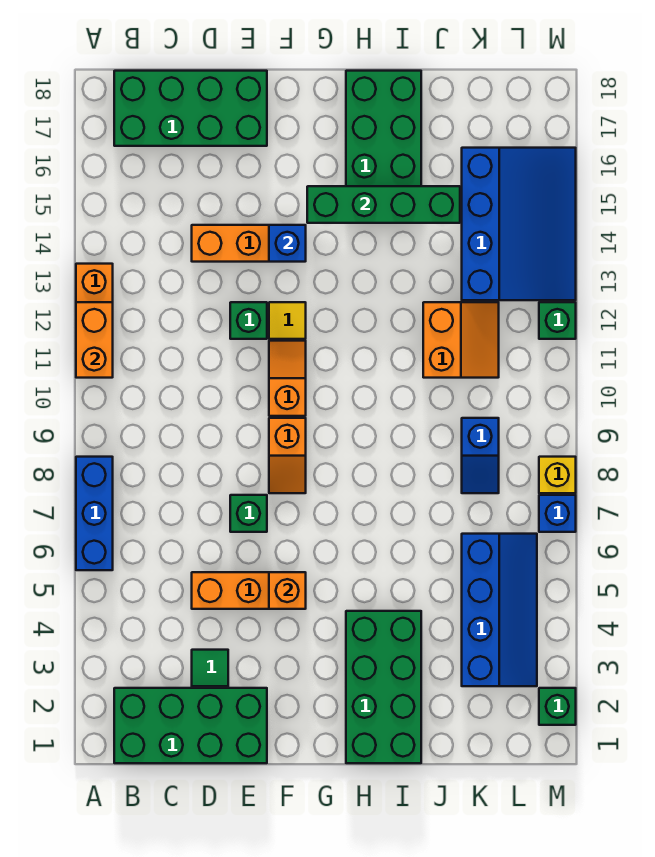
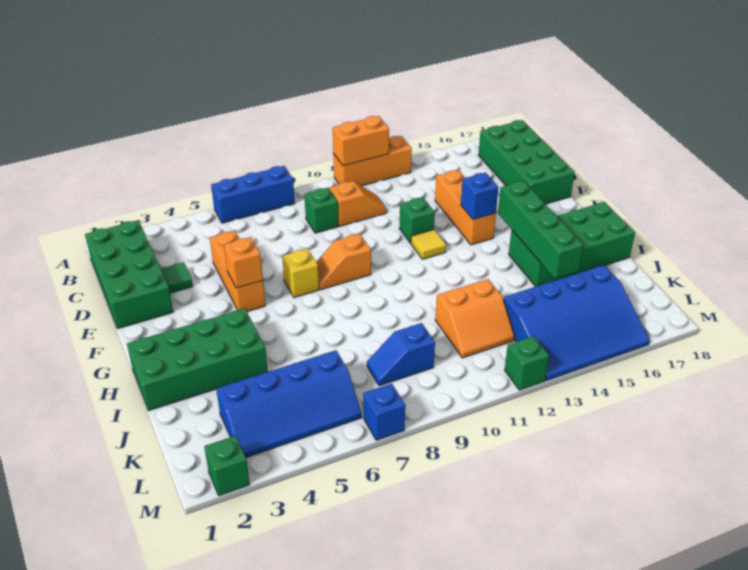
green brick E7 level 1 -> green brick C9 level 1
orange slope F10:F11 level 1 top 10 -> orange slope C10:C11 level 1 top 10
yellow brick M8 level 1 -> yellow brick F7 level 1

